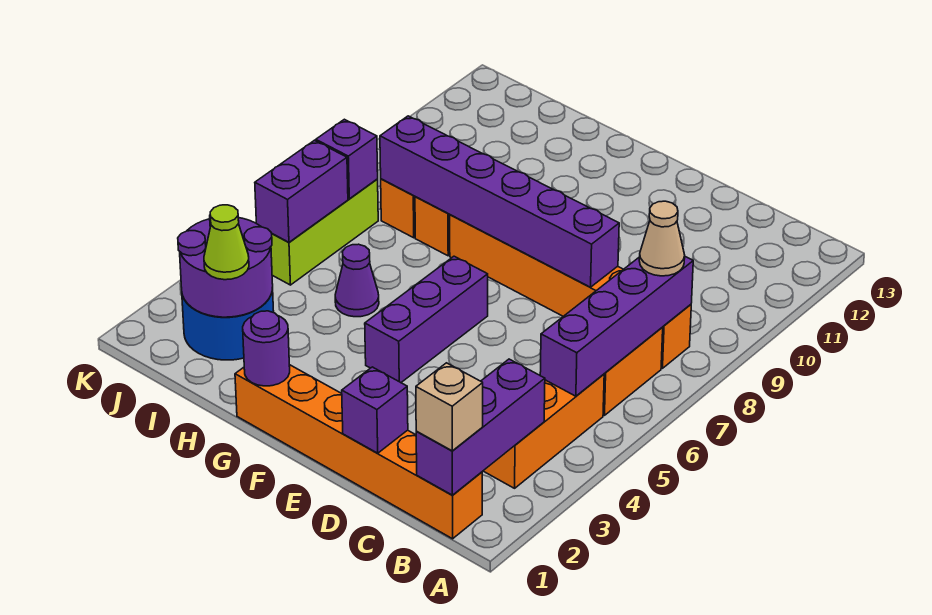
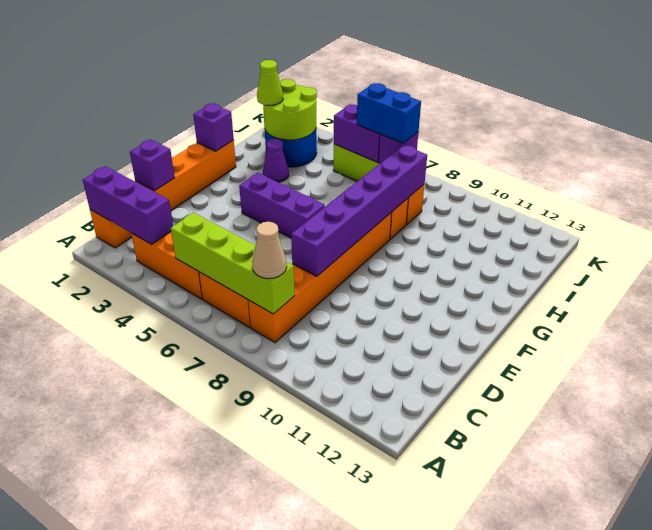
tan brick B1 level 3 -> none
purple brick B5:B8 level 2 -> lime brick B5:B8 level 2
purple round brick G1 level 2 -> purple brick G1 level 2
purple cone H5 level 1 -> purple cone H3 level 1
purple round brick I2:J3 level 2 -> lime round brick I2:J3 level 2
none -> blue brick J6:J7 level 3

